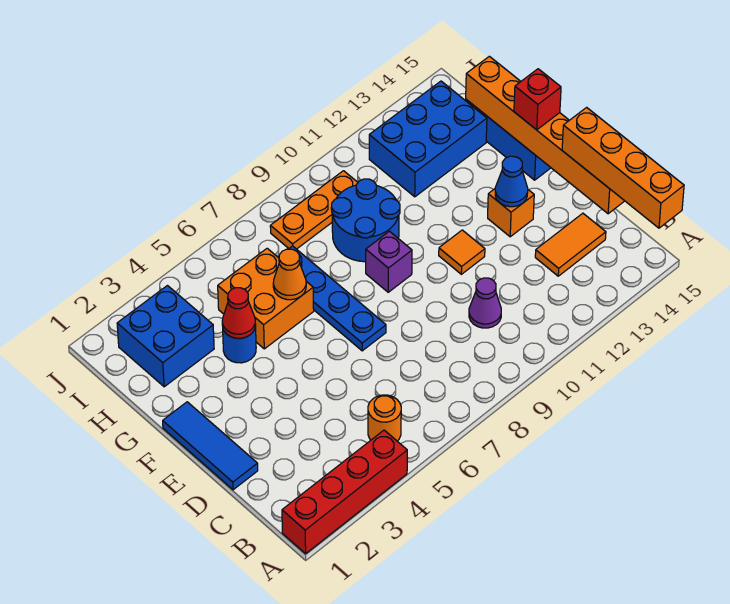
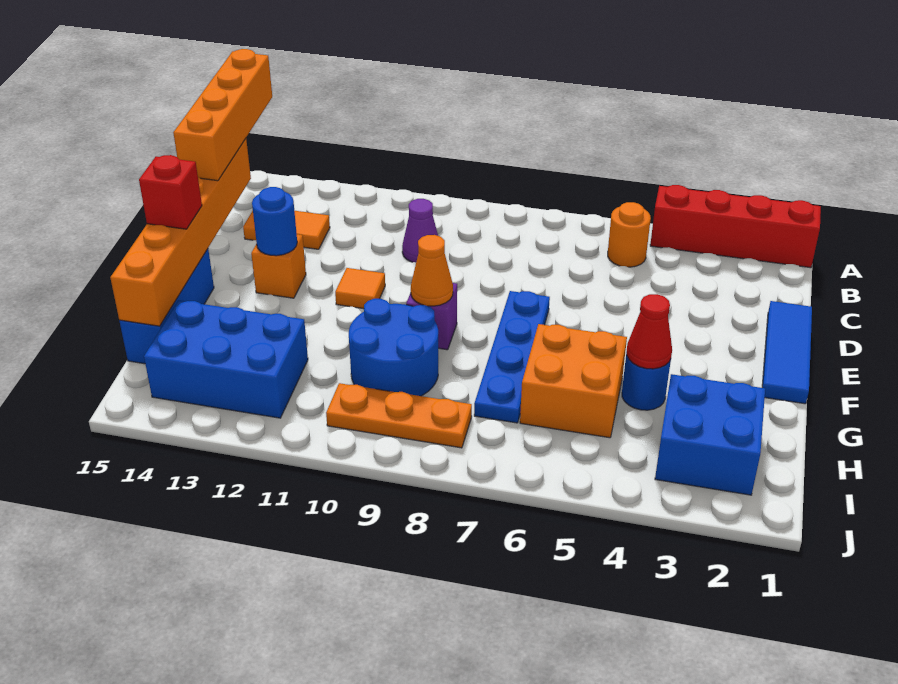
blue cone E13 level 2 -> blue round brick E13 level 2
orange cone G6 level 2 -> orange cone F9 level 2

